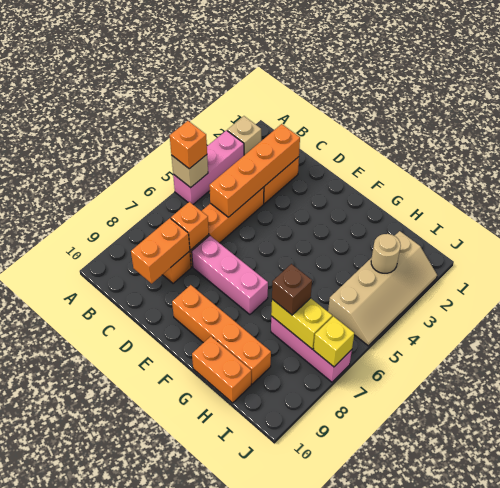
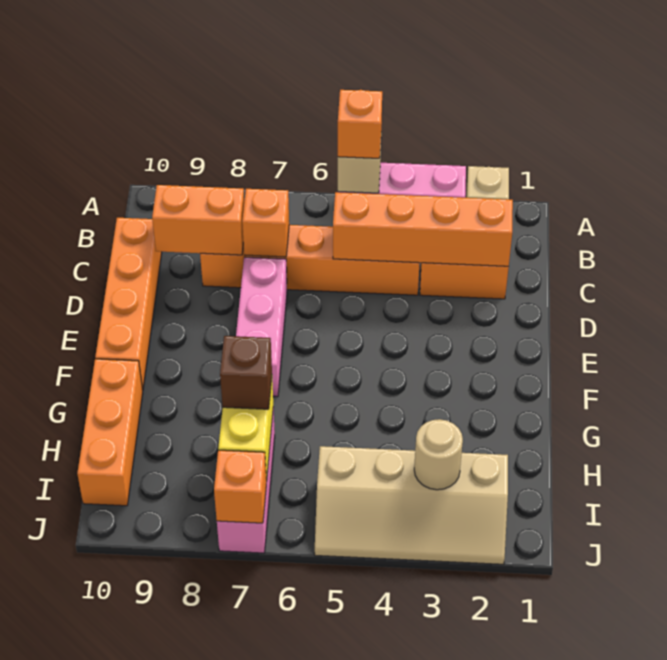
orange brick E9:H9 level 1 -> orange brick C10:F10 level 1
orange brick G10:H10 level 1 -> orange brick G10:I10 level 1
yellow brick J7 level 2 -> orange brick J7 level 2

